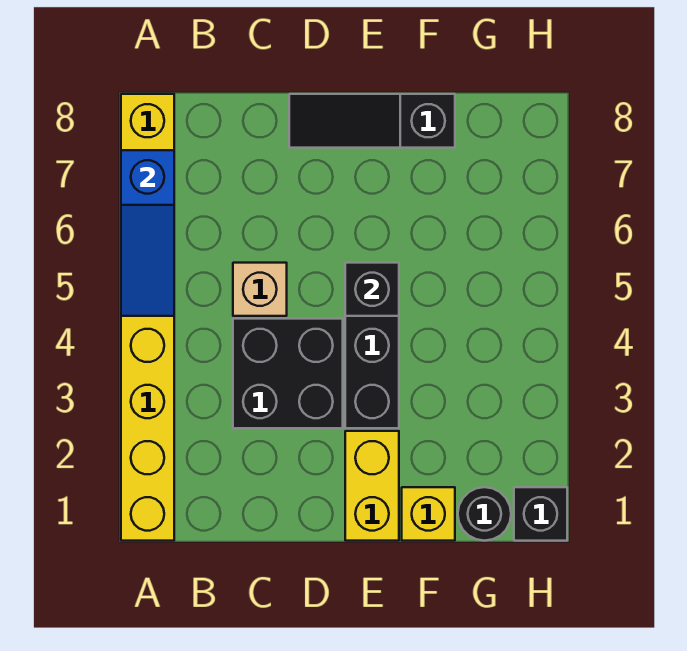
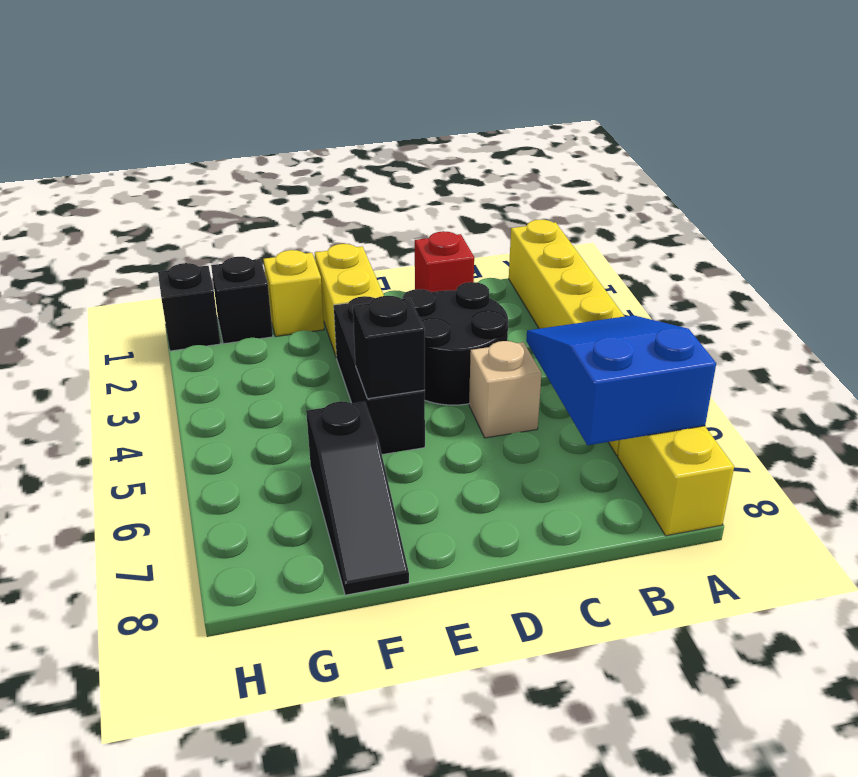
blue slope A5:A7 level 2 top 7 -> blue slope A5:B7 level 2 top 7
none -> red brick C1 level 1
black brick C3:D4 level 1 -> black round brick C3:D4 level 1
black slope D8:F8 level 1 top F -> black slope F6:F8 level 1 top 6
black round brick G1 level 1 -> black brick G1 level 1

